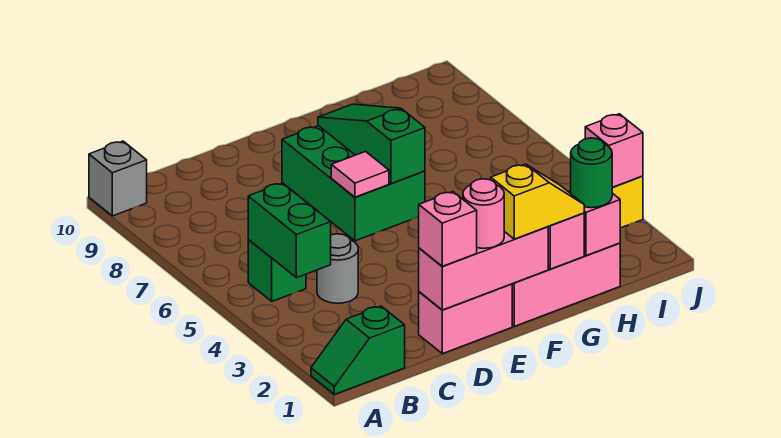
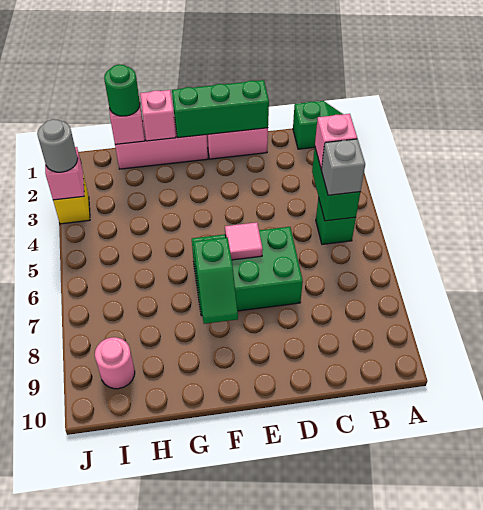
grey brick A10 level 1 -> grey brick B5 level 3
grey round brick C4 level 1 -> grey round brick J3 level 3
pink brick D1:F1 level 2 -> green brick D1:F1 level 2
pink brick D1 level 3 -> pink brick B4 level 3
pink round brick E1 level 3 -> pink round brick I9 level 1
green brick E6:F8 level 1 -> green brick D6:F7 level 1
yellow slope F1:G1 level 3 top F -> none
green slope F6:F8 level 2 top 6 -> green slope F7:F8 level 2 top 7

